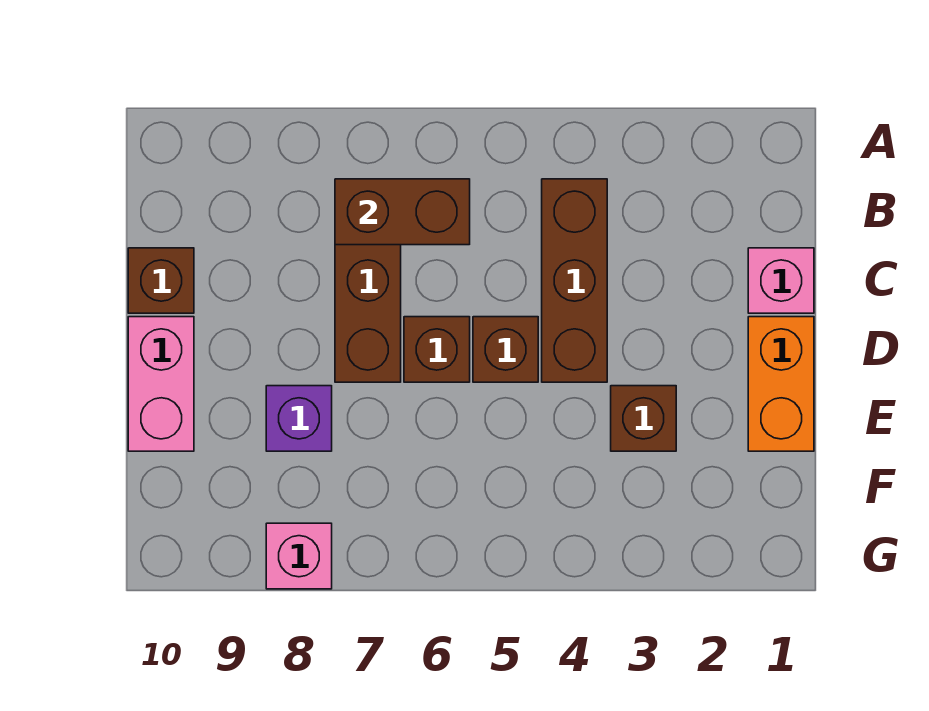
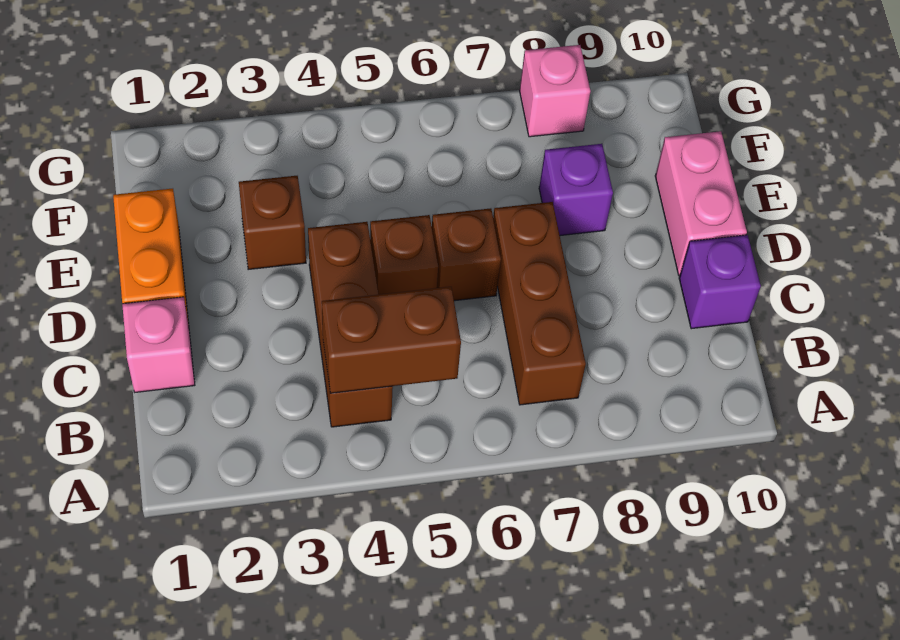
brown brick B6:B7 level 2 -> brown brick B4:B5 level 2
brown brick C10 level 1 -> purple brick C10 level 1

